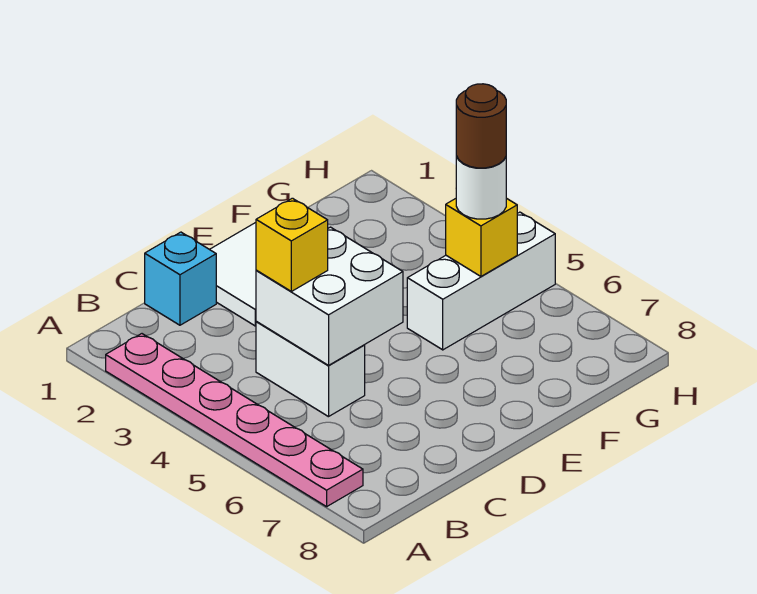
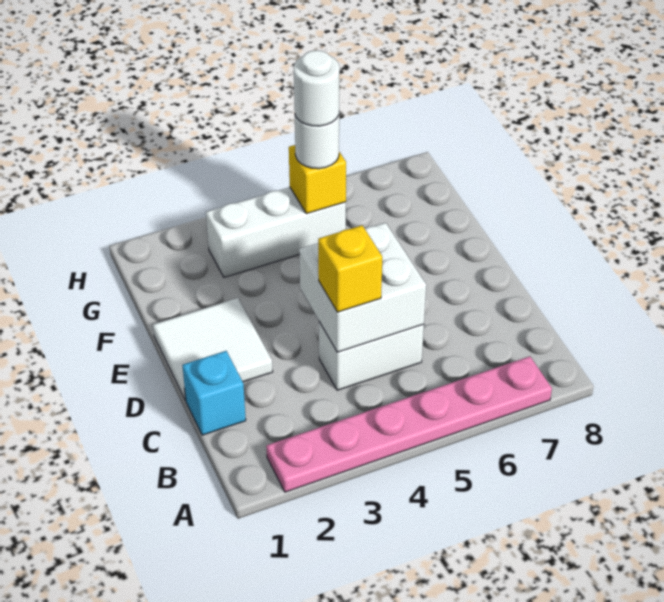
white brick F5:H5 level 1 -> white brick G3:G5 level 1
brown round brick G5 level 4 -> white round brick G5 level 4

